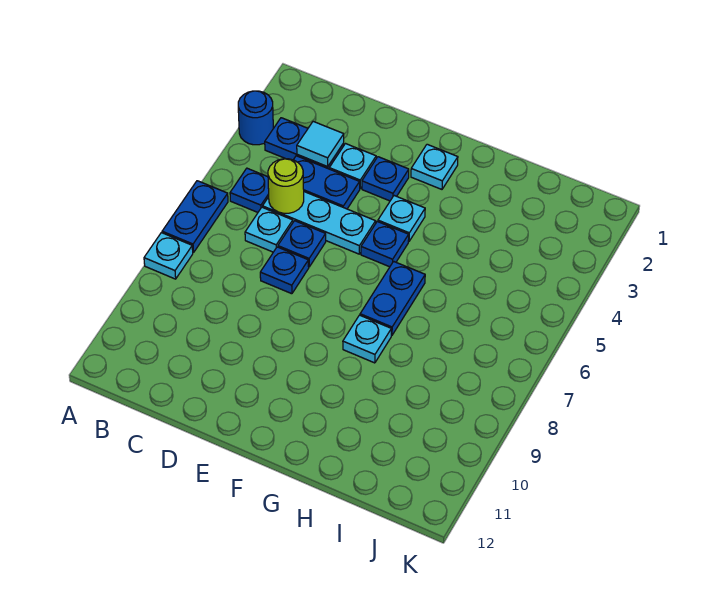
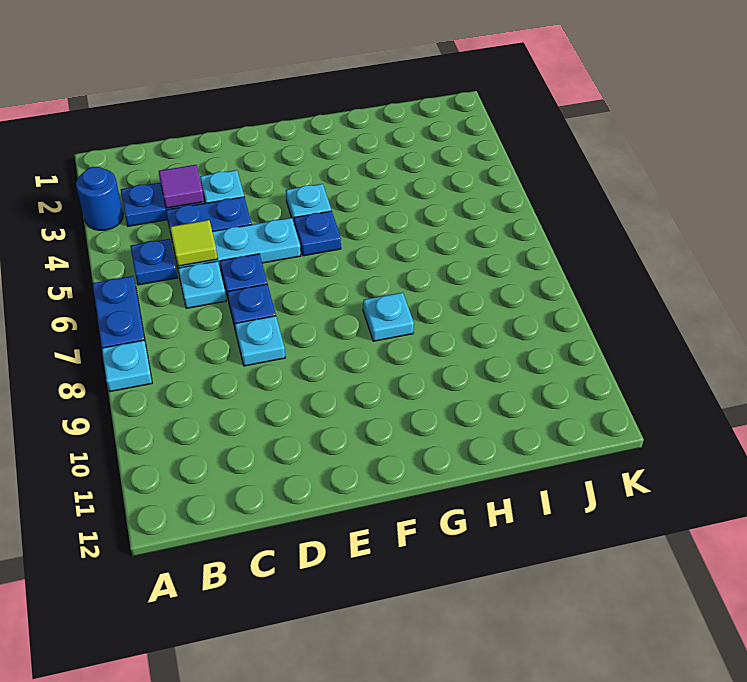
cyan tile C3 level 2 -> purple tile C3 level 2
lime round brick C5 level 2 -> lime tile C5 level 2
blue plate E3 level 1 -> none
cyan plate F2 level 1 -> cyan plate D8 level 1
blue plate G6:G7 level 1 -> none

